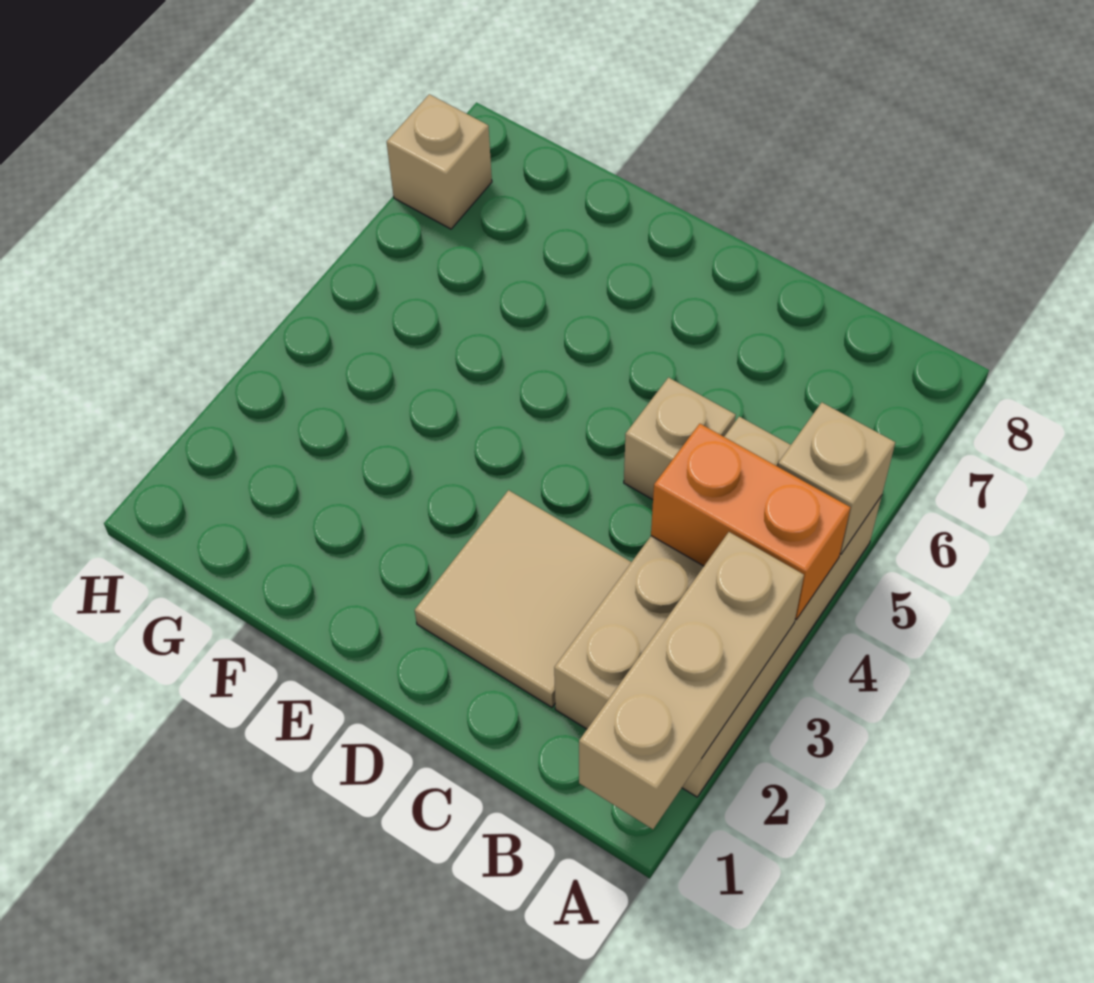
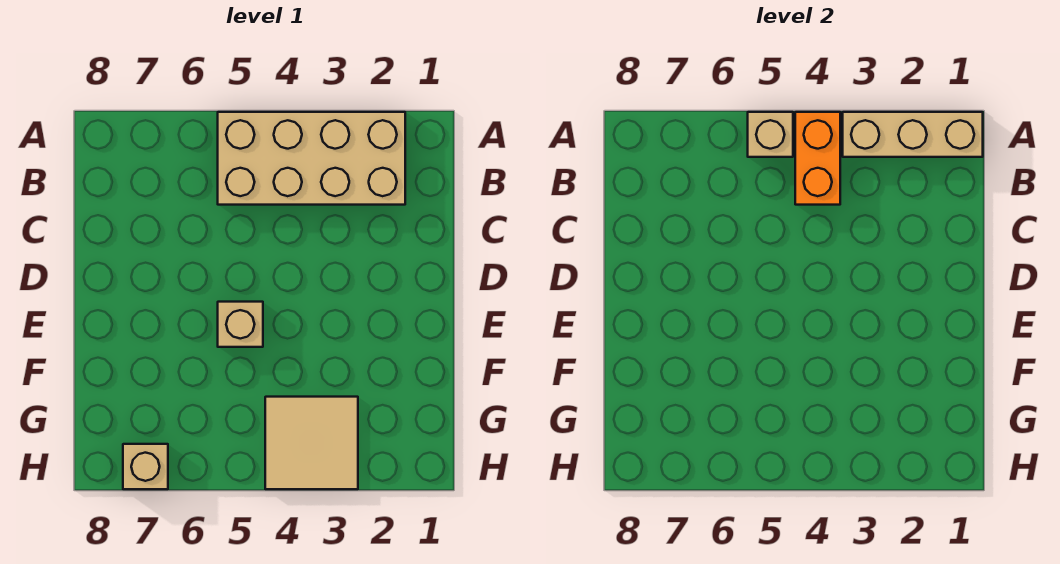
tan tile C2:D3 level 1 -> tan tile G3:H4 level 1
tan brick C5 level 1 -> tan brick E5 level 1

